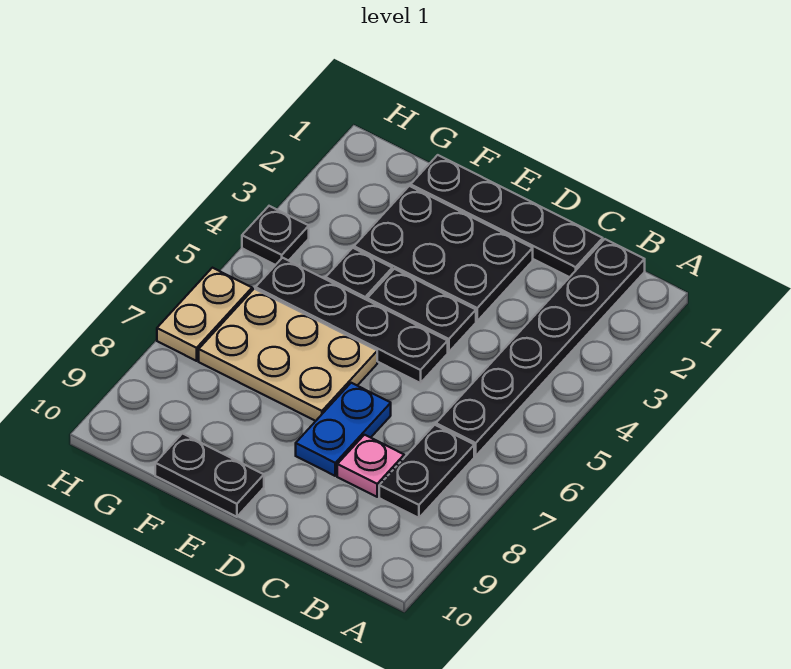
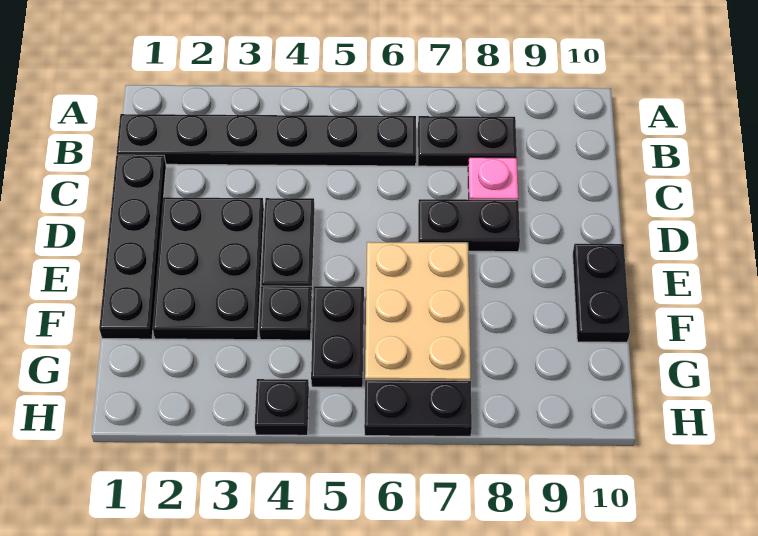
black plate D5:G5 level 1 -> black plate F5:G5 level 1
blue plate D7:D8 level 1 -> black plate D7:D8 level 1
tan plate H6:H7 level 1 -> black plate H6:H7 level 1

